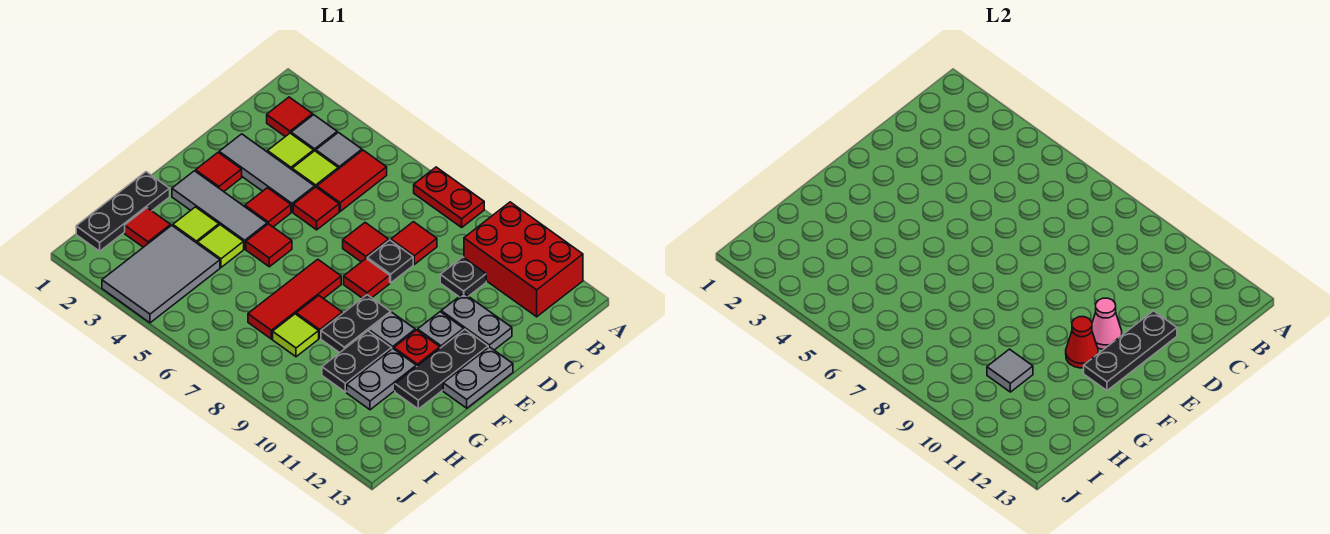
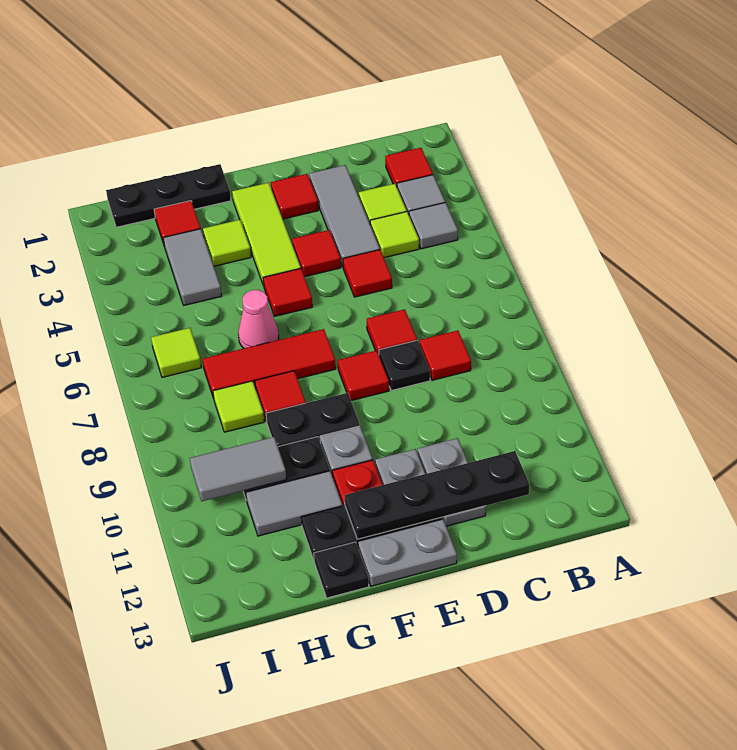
red plate A7:A8 level 1 -> none
red brick A10:B12 level 1 -> none
red tile B5:C5 level 1 -> none
black plate C10 level 1 -> black plate G13 level 1
black plate D12:F12 level 2 -> black plate C12:F12 level 2
pink cone E11 level 2 -> pink cone G6 level 1
grey tile F2:F4 level 1 -> lime tile F2:F4 level 1
red cone F11 level 2 -> none
lime tile G4 level 1 -> lime tile I6 level 1
grey plate G11:H11 level 1 -> grey tile G11:H11 level 1
grey tile H3:J4 level 1 -> grey tile H3:H4 level 1
grey tile H10 level 2 -> grey tile H10:I10 level 2

